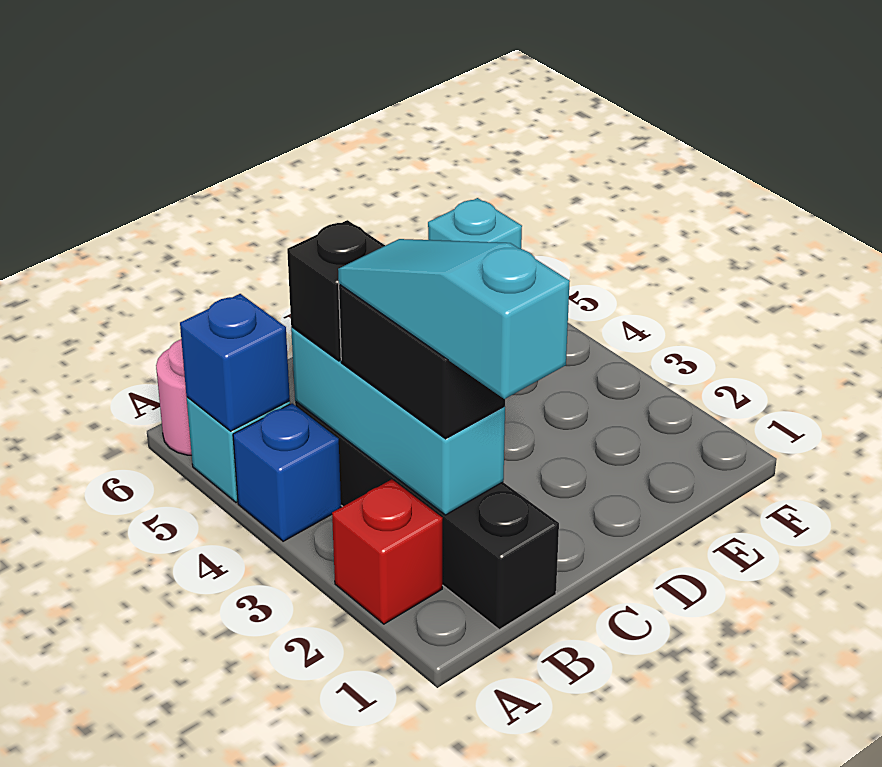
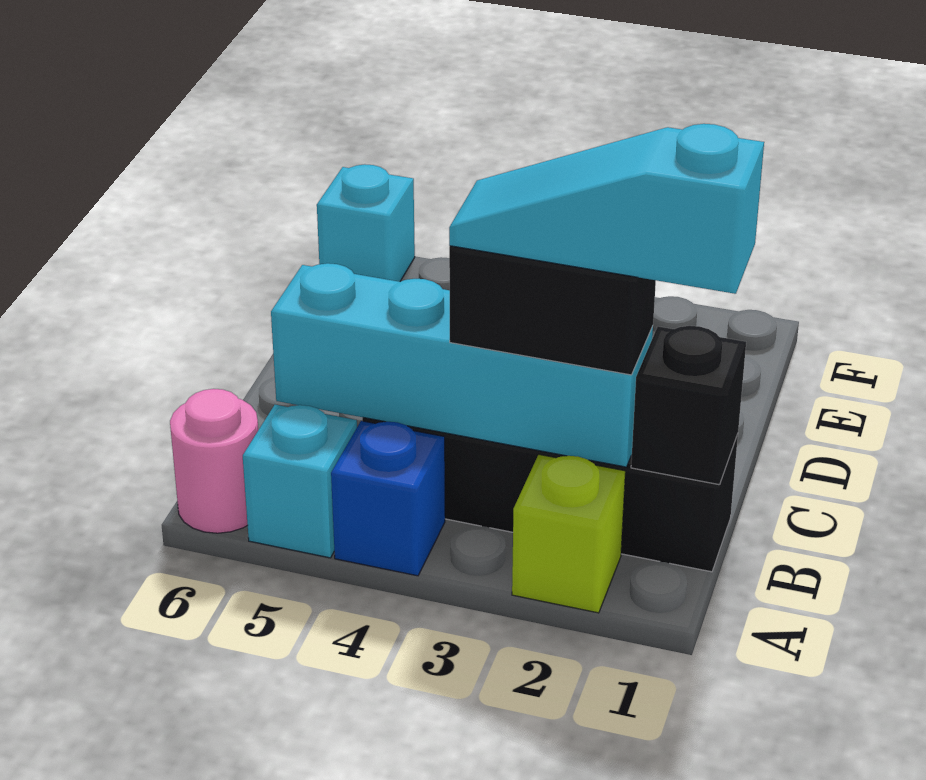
red brick A2 level 1 -> lime brick A2 level 1
blue brick A5 level 2 -> none
cyan brick B2:B4 level 2 -> cyan brick B2:B5 level 2
black brick B4 level 3 -> black brick B1 level 2

